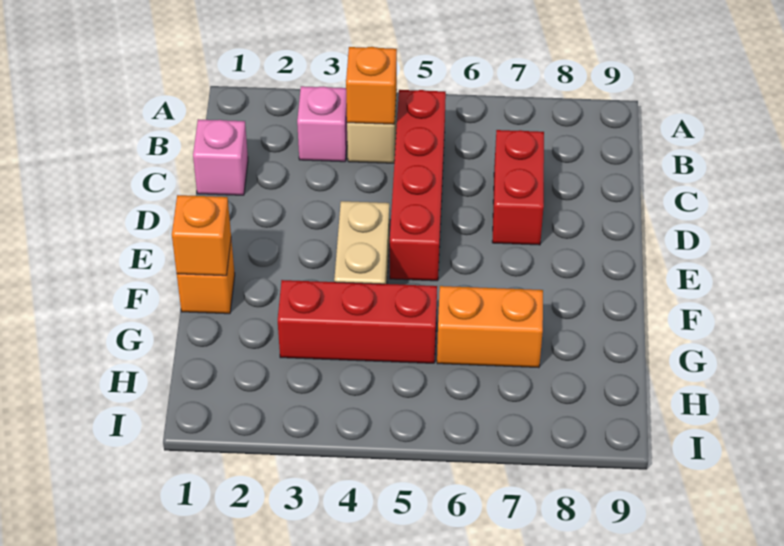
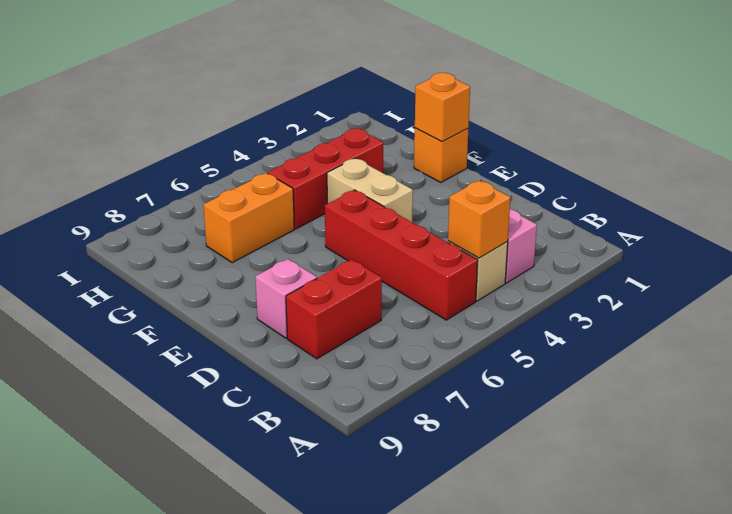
pink brick C1 level 1 -> pink brick D8 level 1
red brick C7:D7 level 1 -> red brick C7:C8 level 1

